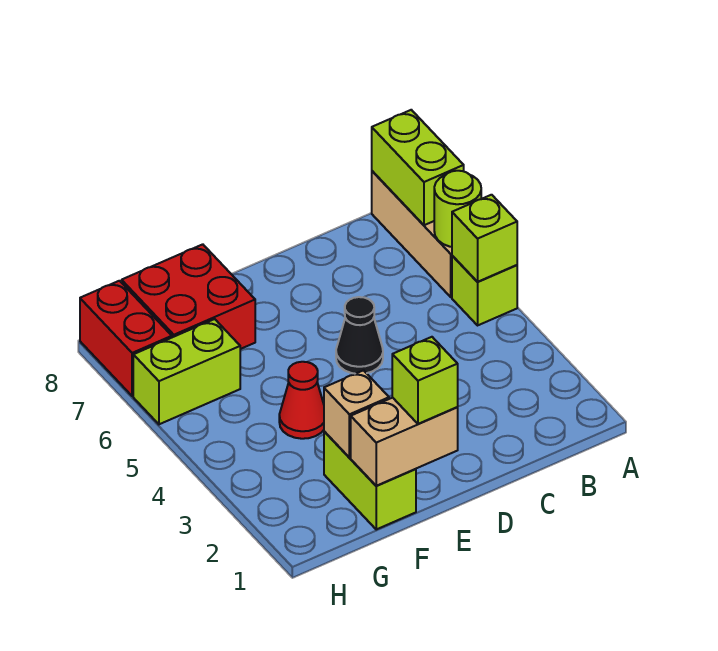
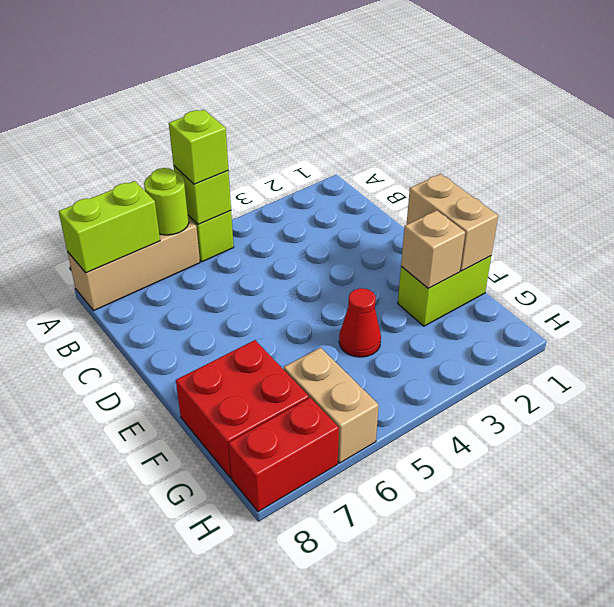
black cone D5 level 1 -> none
lime brick E1 level 3 -> lime brick A5 level 3
lime brick G6:H6 level 1 -> tan brick G6:H6 level 1

